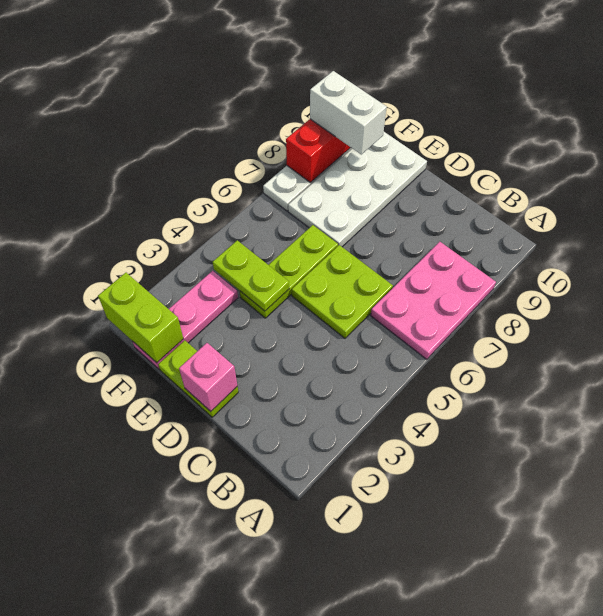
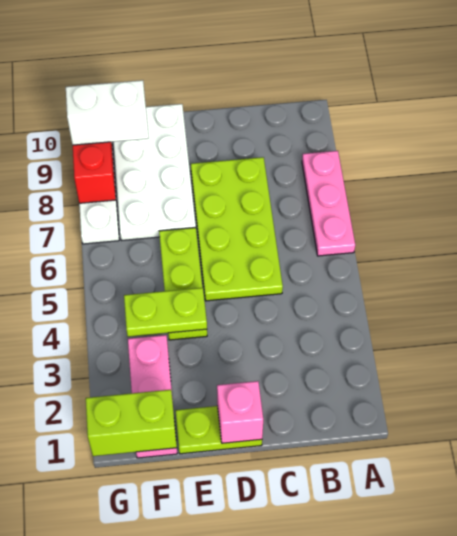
pink plate A6:B8 level 1 -> pink plate A6:A8 level 1
lime plate C5:D6 level 1 -> lime plate C5:D8 level 1

